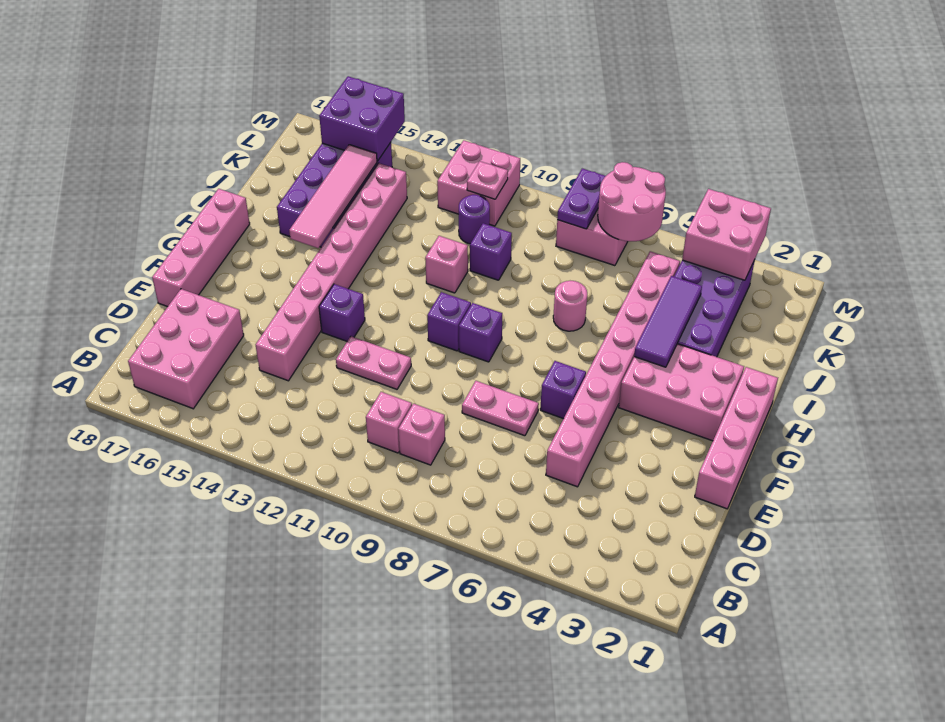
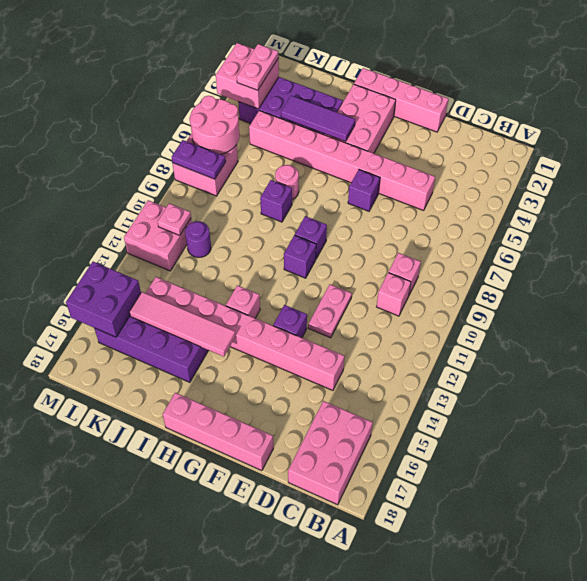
pink brick B16:D17 level 1 -> pink brick B16:C18 level 1
pink plate E7:E8 level 1 -> pink plate L3:L4 level 3
pink brick I11 level 1 -> pink brick H13 level 1
purple brick J10 level 1 -> purple brick I8 level 1

